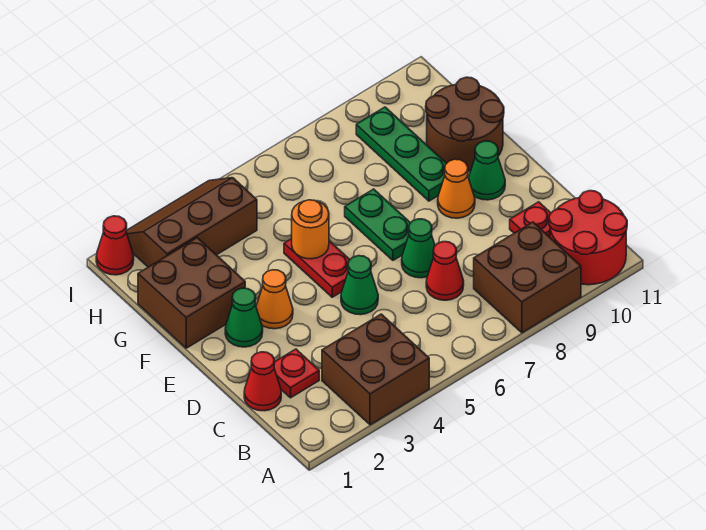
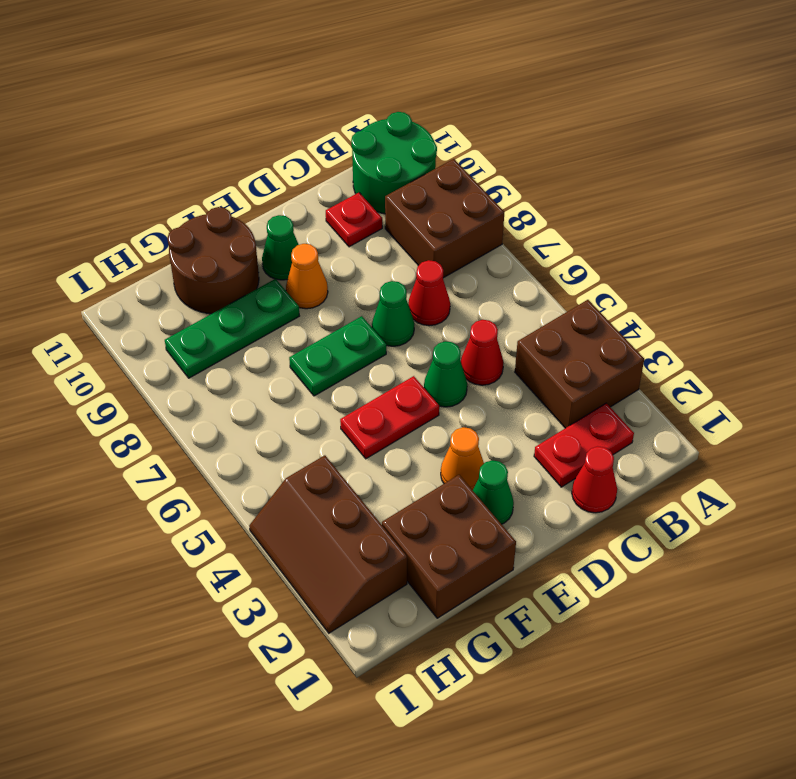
red round brick A10:B11 level 1 -> green round brick A10:B11 level 1
red plate C2 level 1 -> red plate B2:C2 level 1
orange round brick F5 level 2 -> none
red cone I1 level 1 -> red cone C5 level 1

